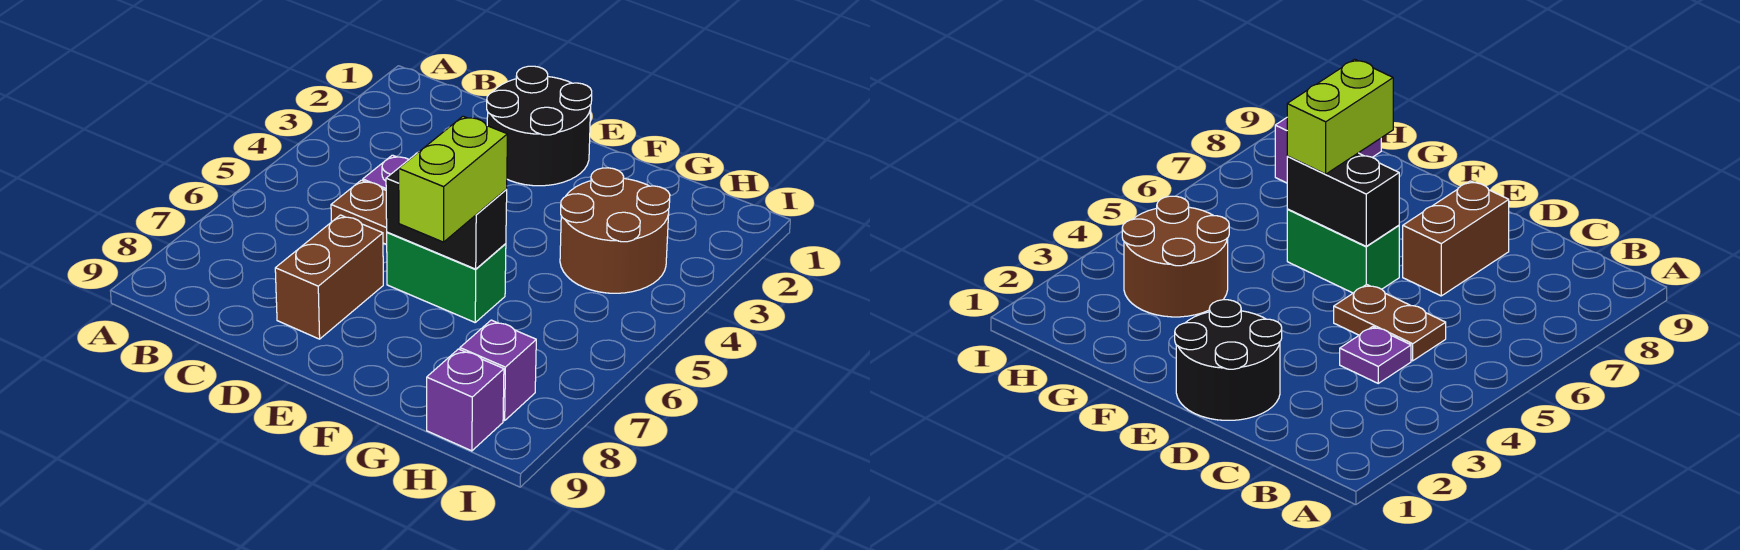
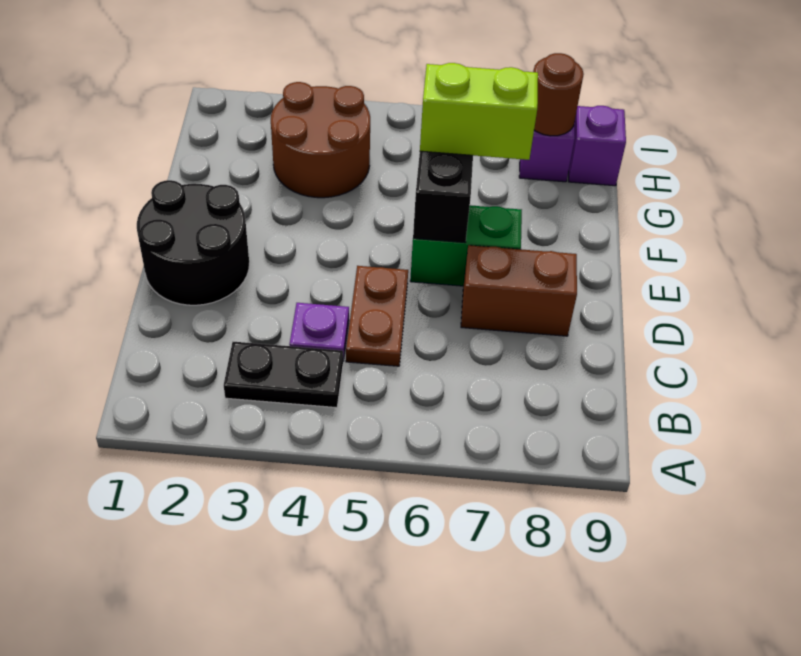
none -> black plate B3:B4 level 1
green brick E6:F6 level 1 -> green brick E6:E7 level 1
none -> brown round brick H8 level 2

